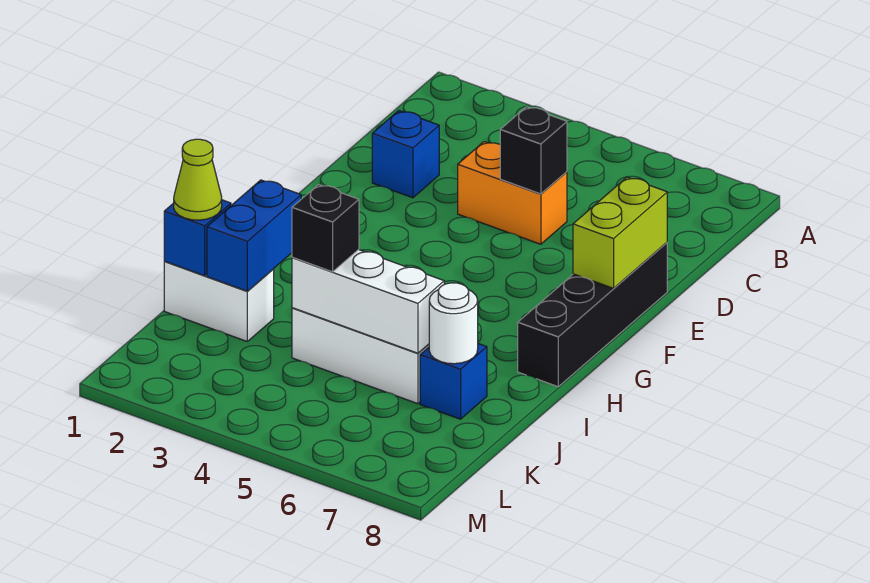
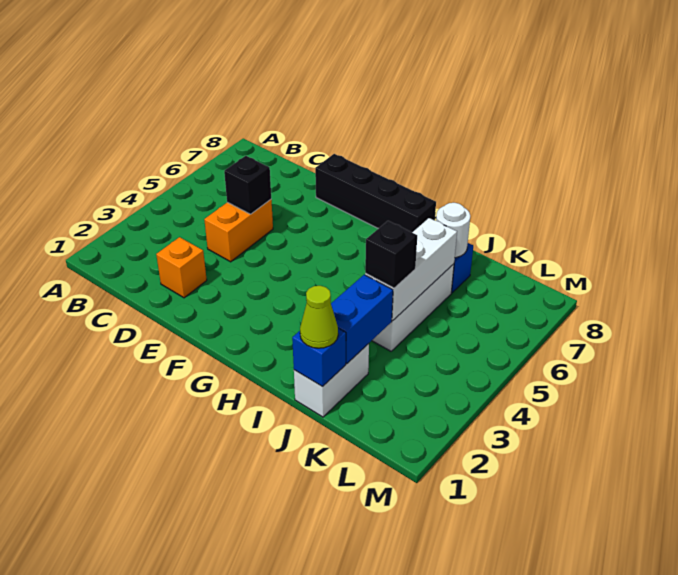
blue brick D2 level 1 -> orange brick D2 level 1
lime brick E8:F8 level 2 -> none
blue brick I2:J2 level 2 -> blue brick J2:J3 level 2

